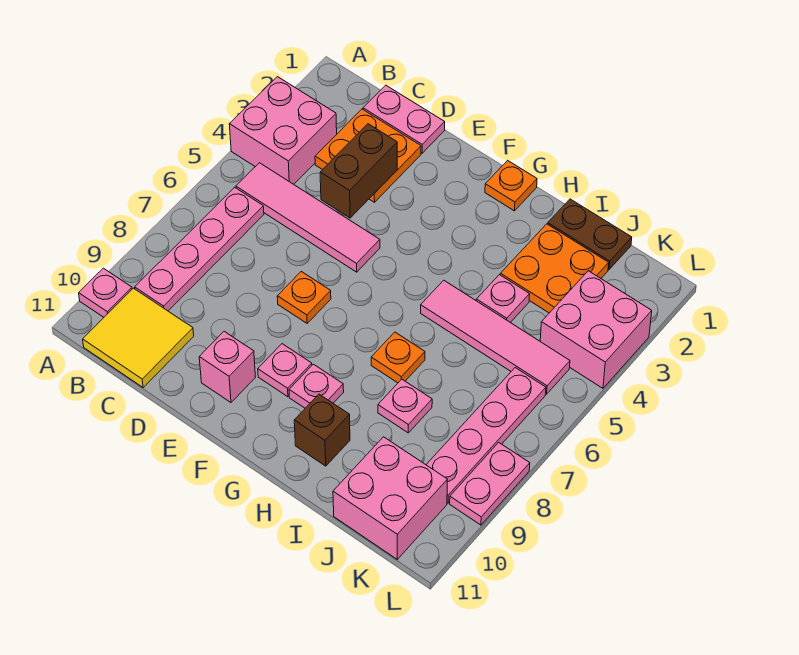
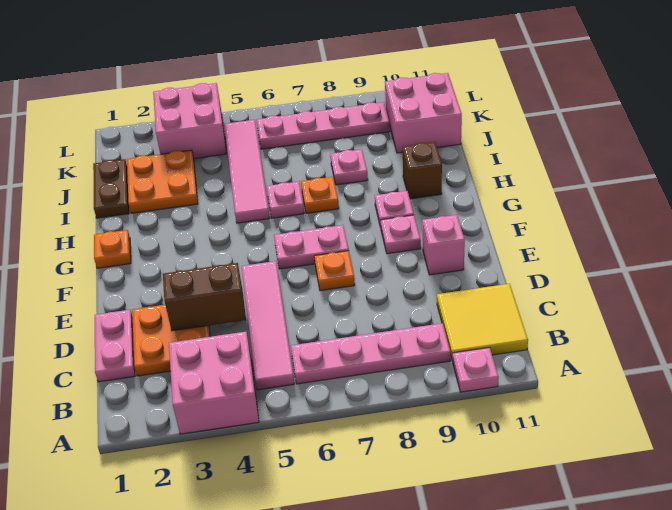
pink plate I4 level 1 -> pink plate H6 level 1
pink plate L8:L9 level 1 -> pink plate F6:F7 level 1

